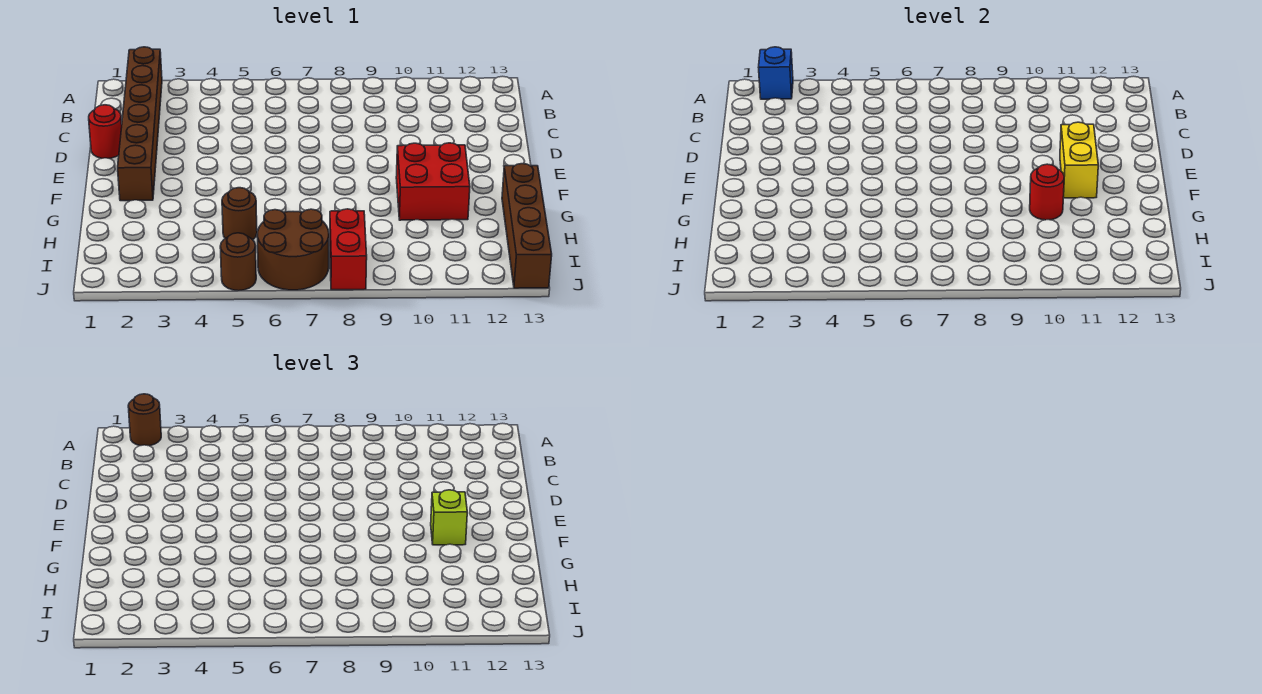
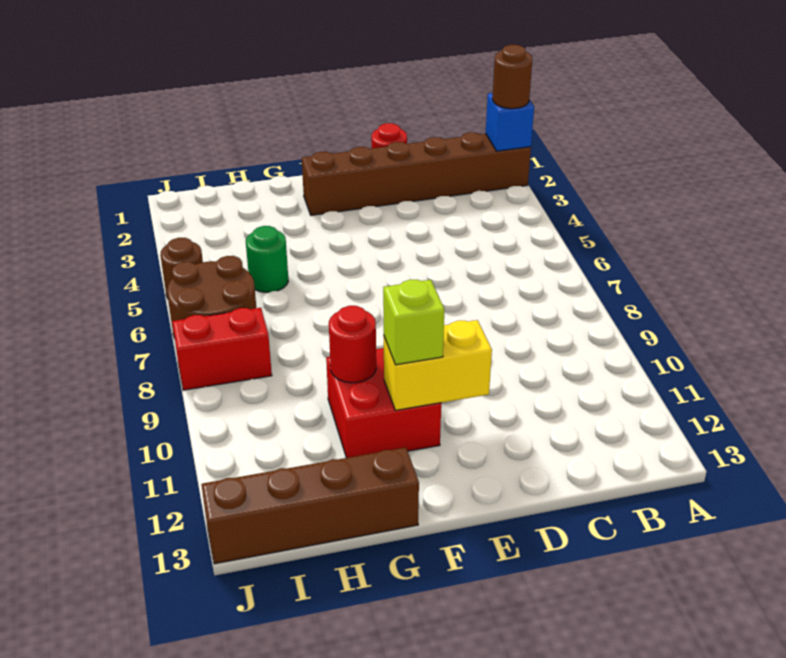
brown round brick H5 level 1 -> green round brick H5 level 1

